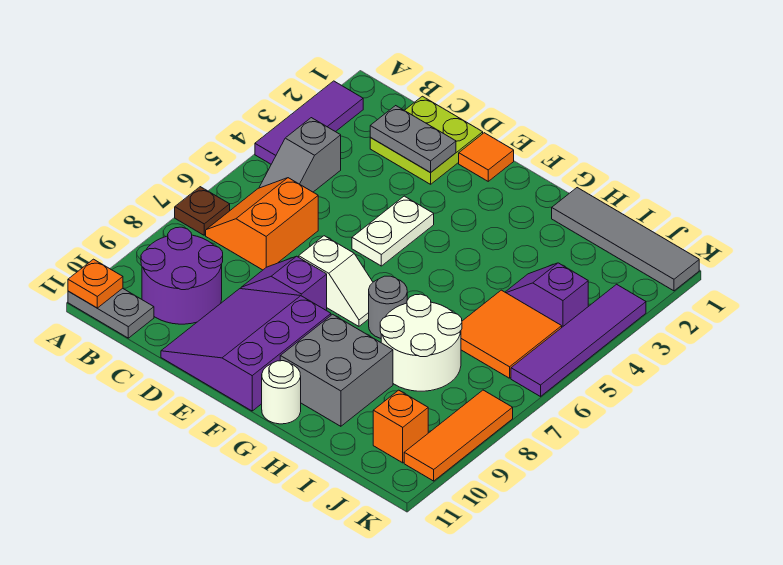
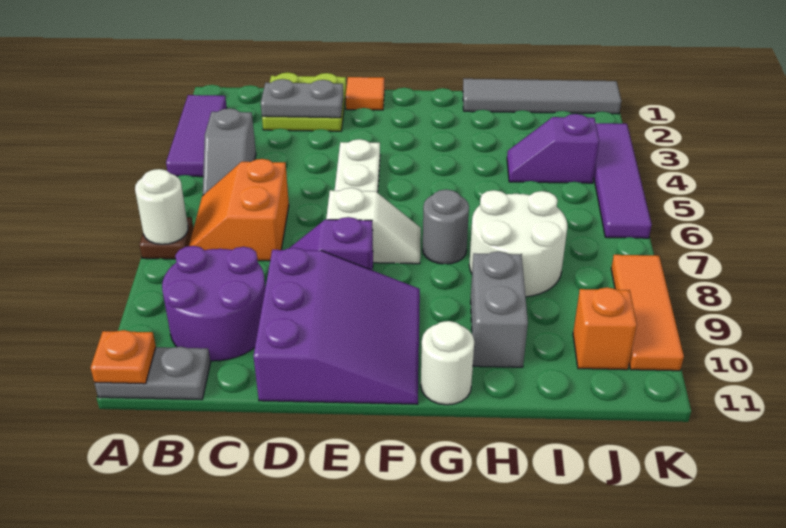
none -> white round brick A7 level 2
purple slope D9:F11 level 1 top F -> purple slope D9:F11 level 1 top D
grey brick G9:H10 level 1 -> grey brick H9:H10 level 1
orange tile I5:J6 level 1 -> none

